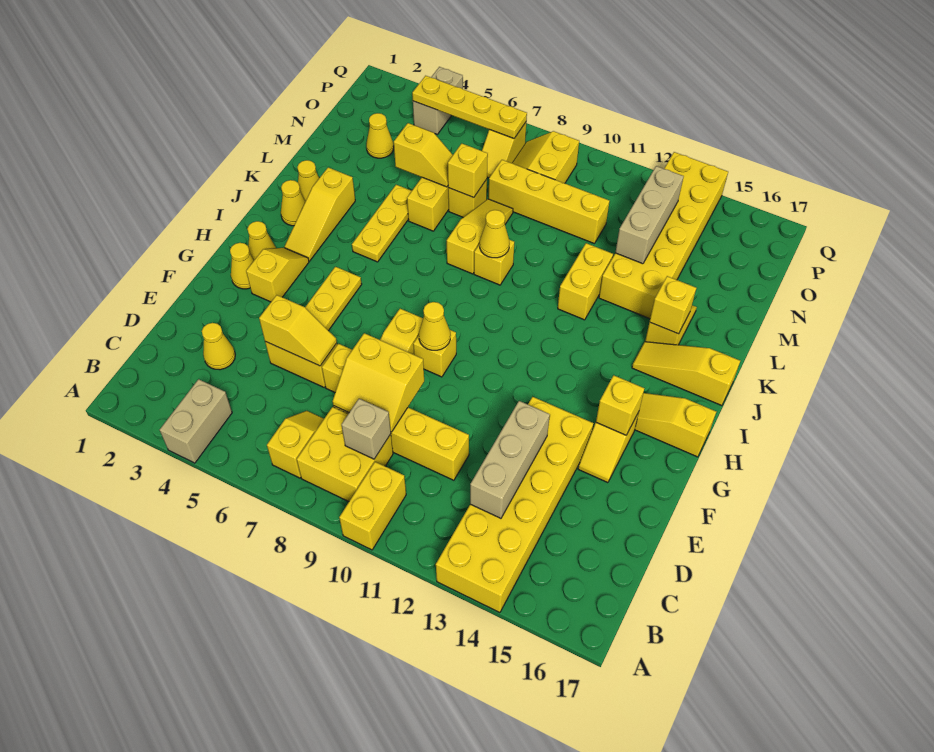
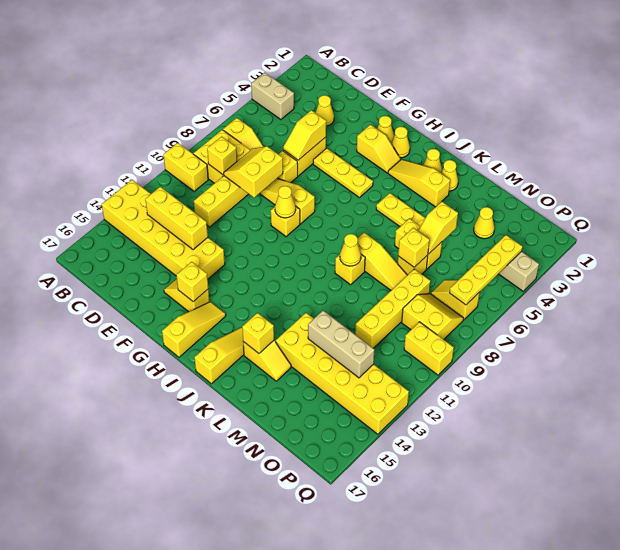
tan brick C9 level 2 -> yellow brick C9 level 2
tan brick C13:E13 level 2 -> yellow brick C13:E13 level 2
yellow brick K12:L12 level 1 -> yellow brick P10:Q10 level 1

